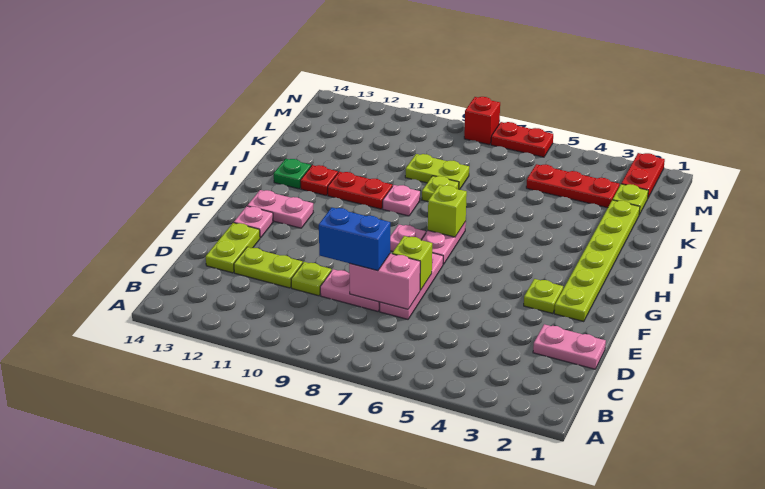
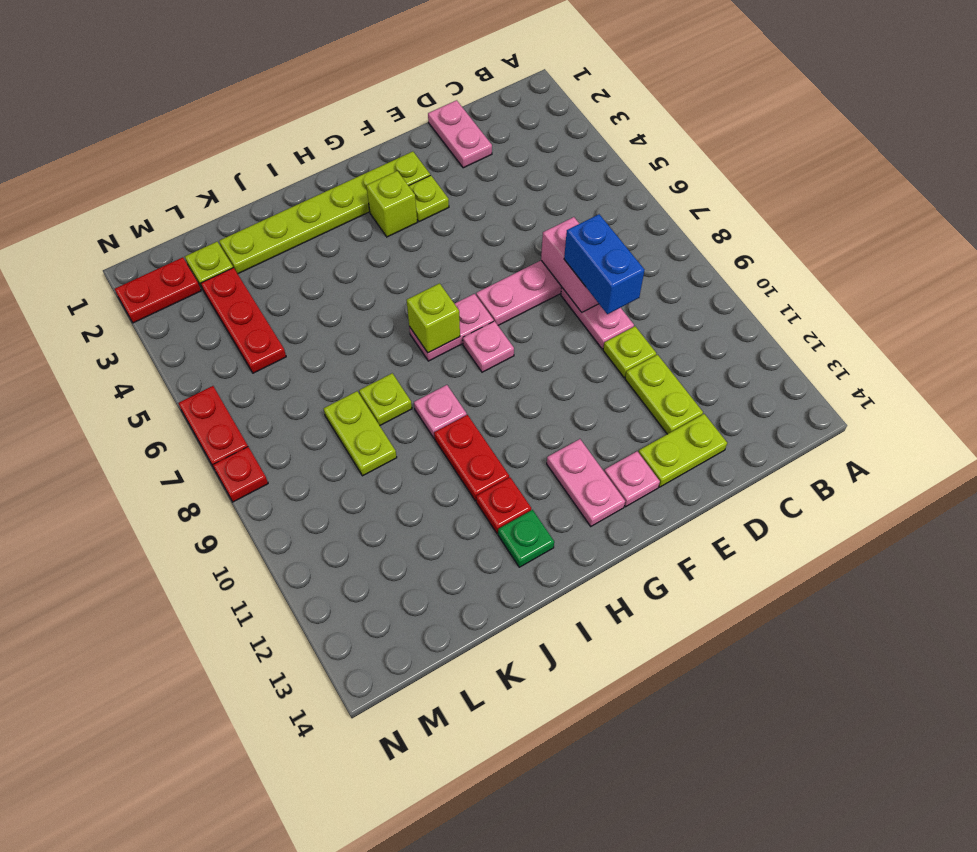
lime brick E7 level 2 -> lime brick G3 level 1
red brick N8 level 1 -> red plate N8 level 1

